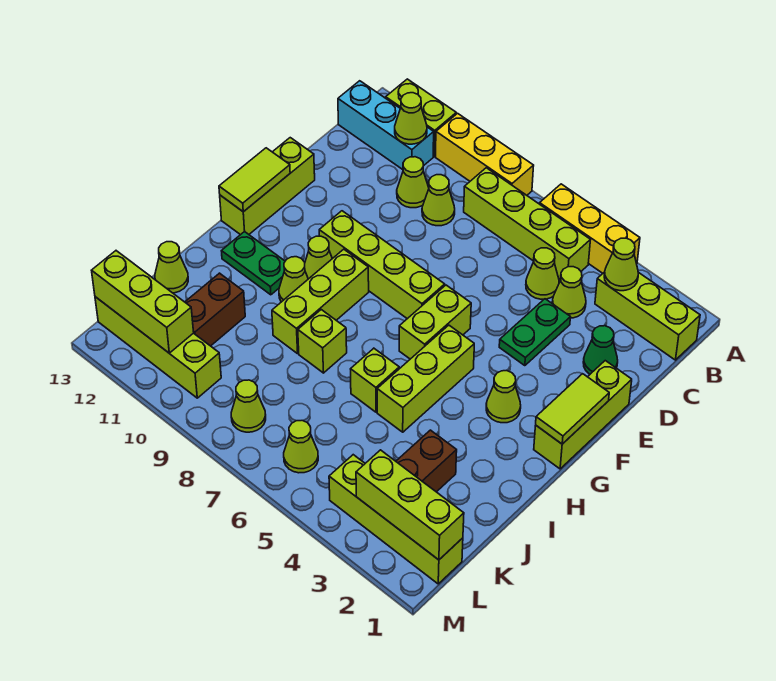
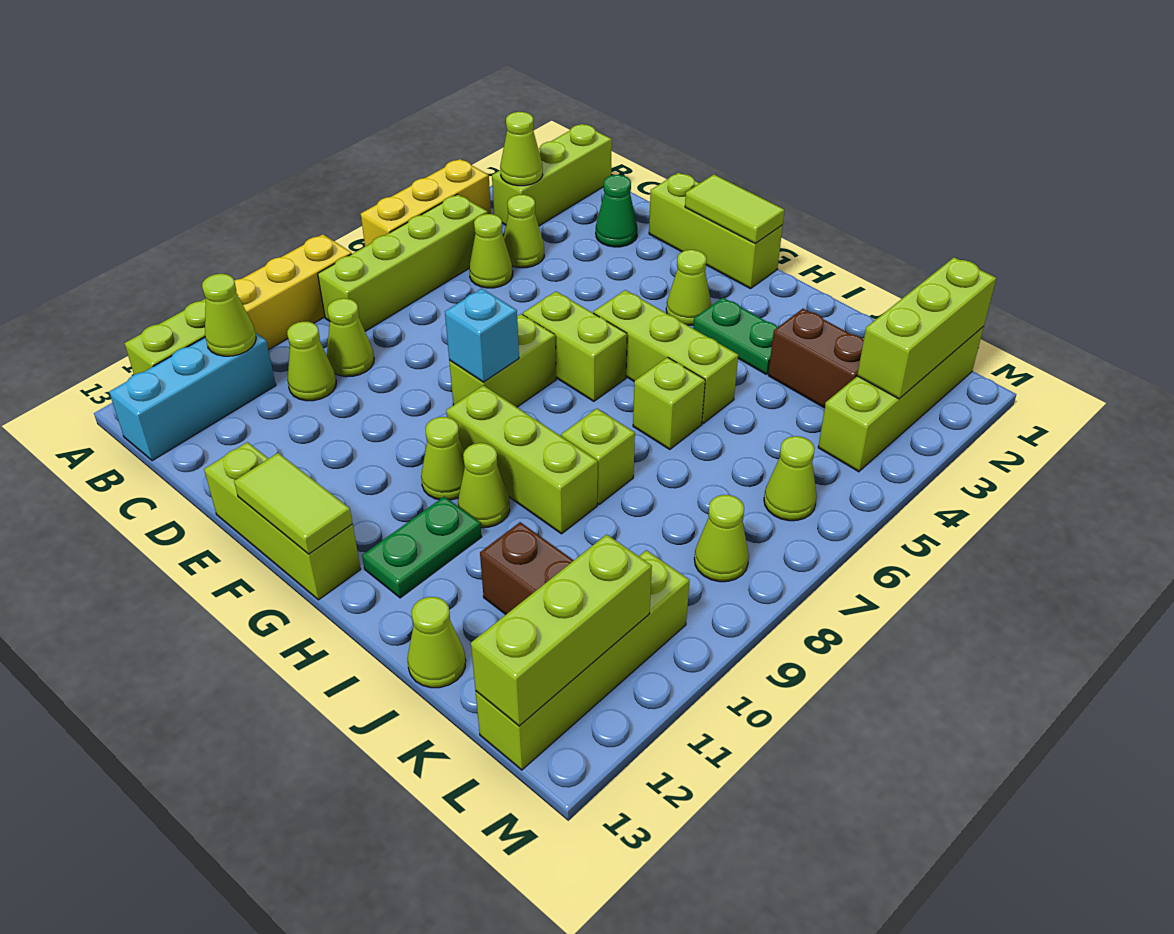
green plate D4:E4 level 1 -> green plate H3:I3 level 1
lime brick F7:F10 level 1 -> lime brick F7:F8 level 1
none -> cyan brick F8 level 2

